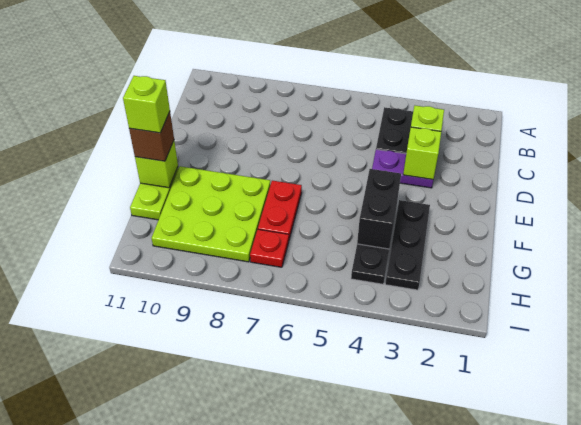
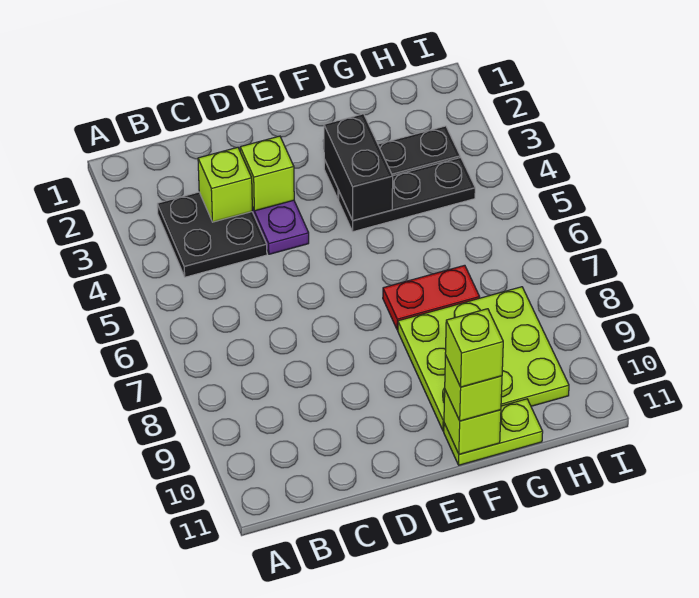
black brick F4:G4 level 2 -> black brick F3:F4 level 2
brown brick F11 level 3 -> lime brick F11 level 3
red plate H7 level 1 -> none

